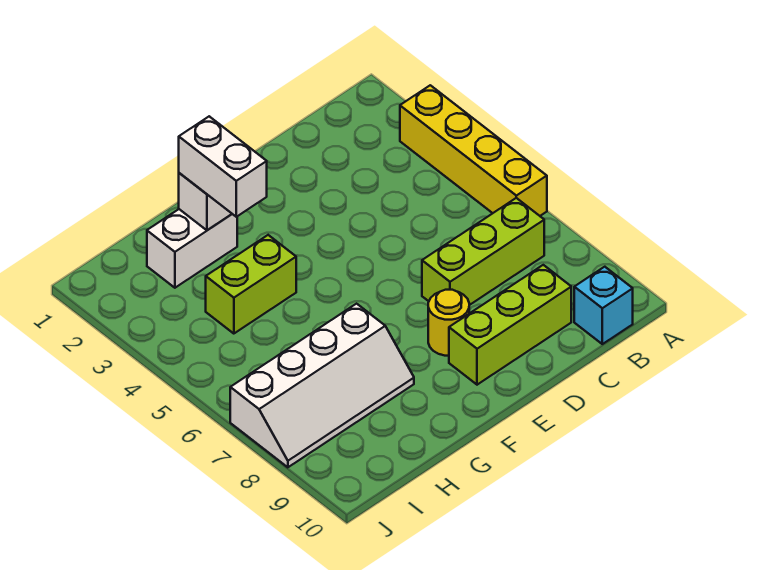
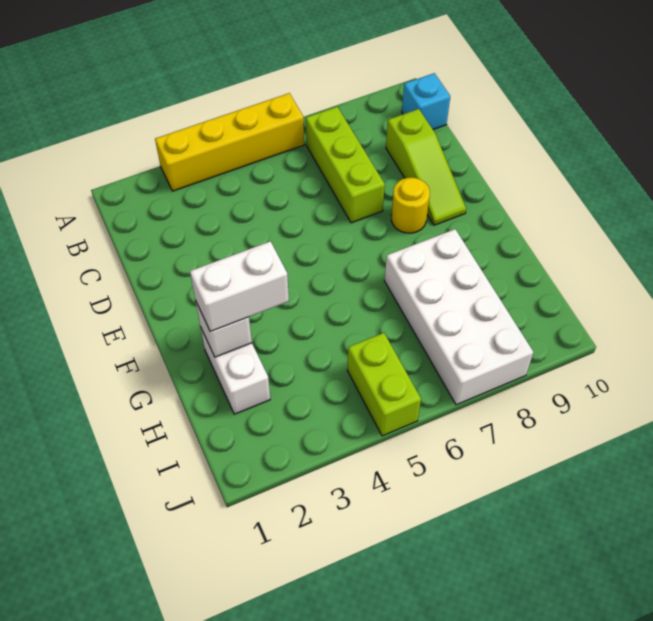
lime brick C9:E9 level 1 -> lime slope C9:E9 level 1 top C
lime brick G4:H4 level 1 -> lime brick I5:J5 level 1
white slope G7:J8 level 1 top 7 -> white brick G7:J8 level 1

